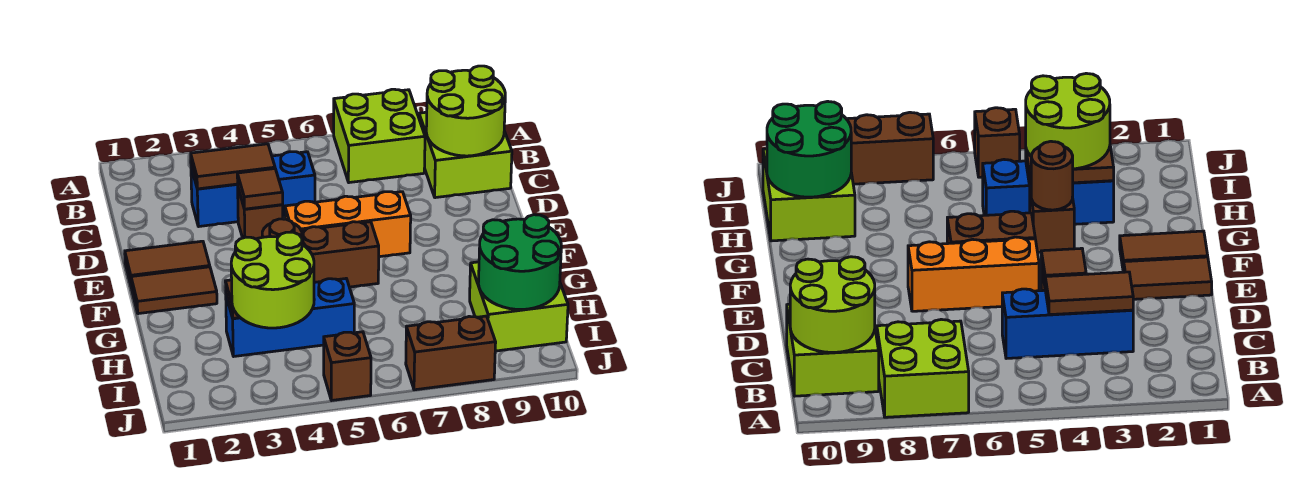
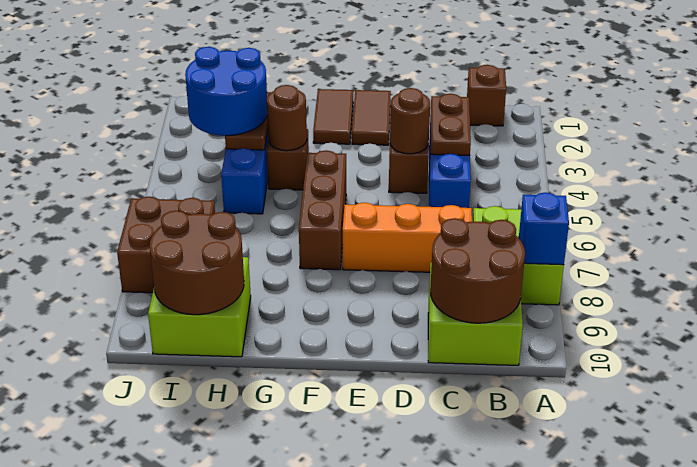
none -> blue brick A8 level 2
lime round brick B9:C10 level 2 -> brown round brick B9:C10 level 2
brown tile C3:C4 level 2 -> brown plate C3:C4 level 2
brown tile D4 level 2 -> brown round brick D4 level 2
orange brick E5:E7 level 1 -> orange brick C7:E7 level 1
brown brick F5:F6 level 1 -> brown brick F5:F7 level 1
lime round brick H3:I4 level 3 -> blue round brick H3:I4 level 3
green round brick H9:I10 level 2 -> brown round brick H9:I10 level 2
brown brick J5 level 1 -> brown brick B1 level 1
brown brick J7:J8 level 1 -> brown brick I7:J8 level 1

